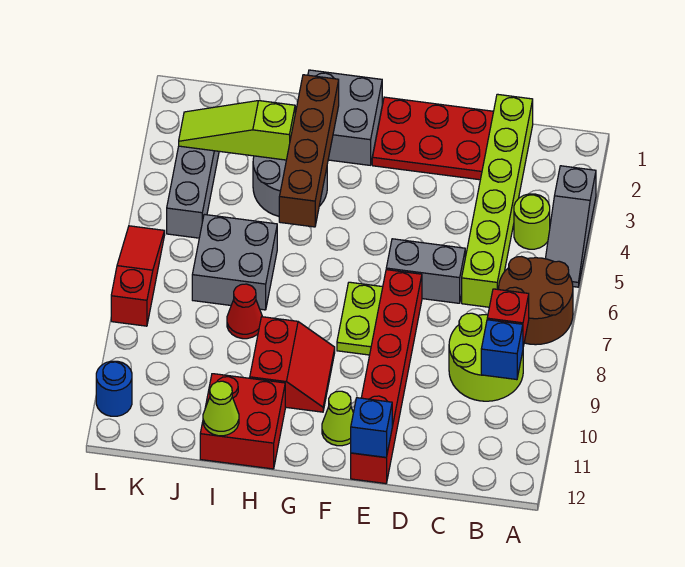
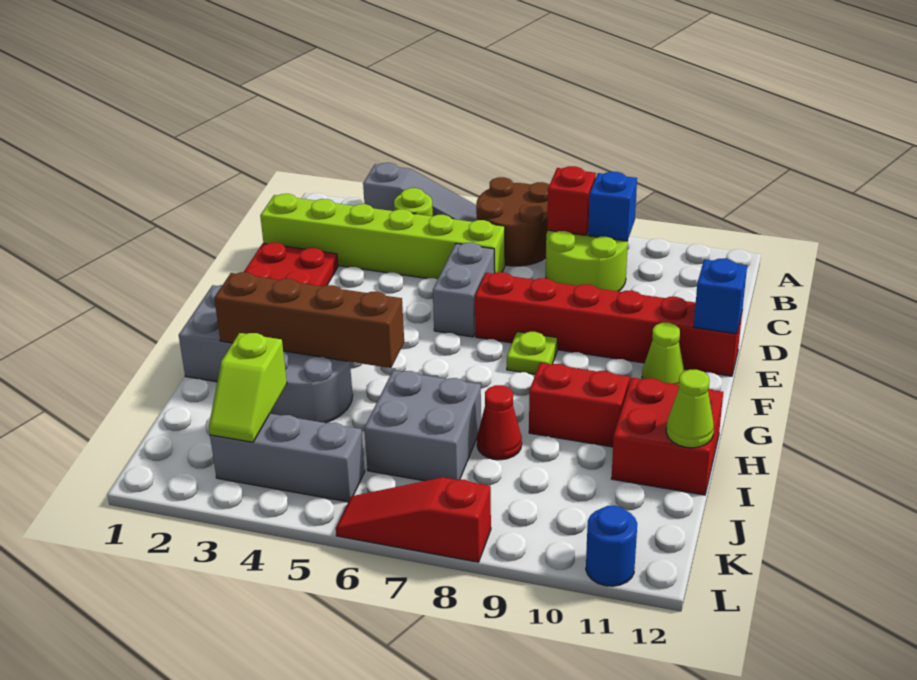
lime plate F7:F8 level 1 -> lime plate F8 level 1
lime slope I3:K3 level 2 top I -> lime slope J3:K3 level 2 top J

